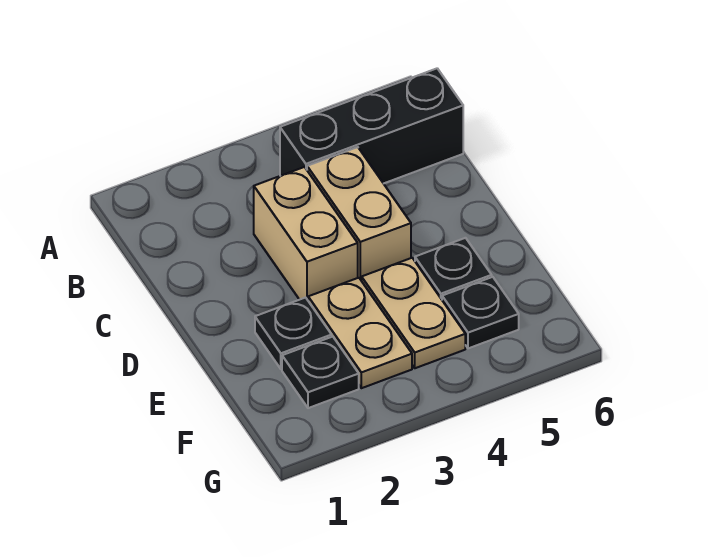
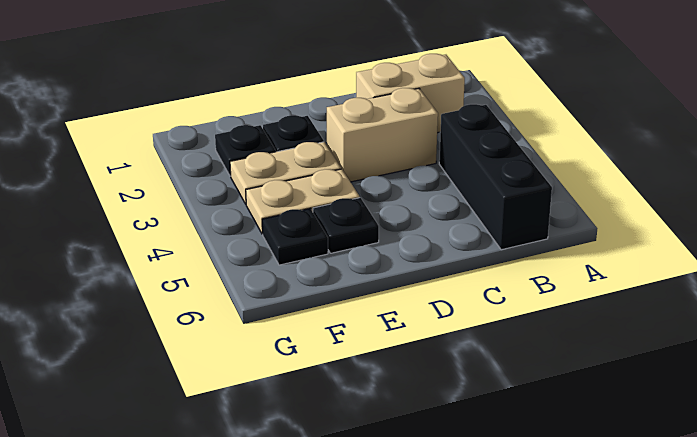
tan brick C4:D4 level 1 -> tan brick B2:C2 level 1

